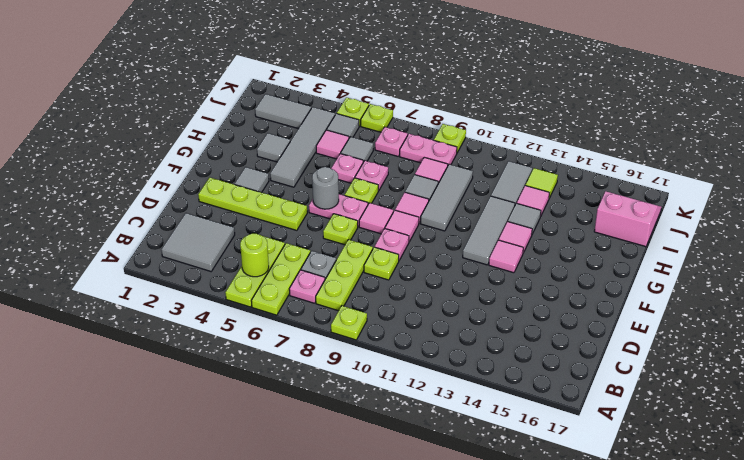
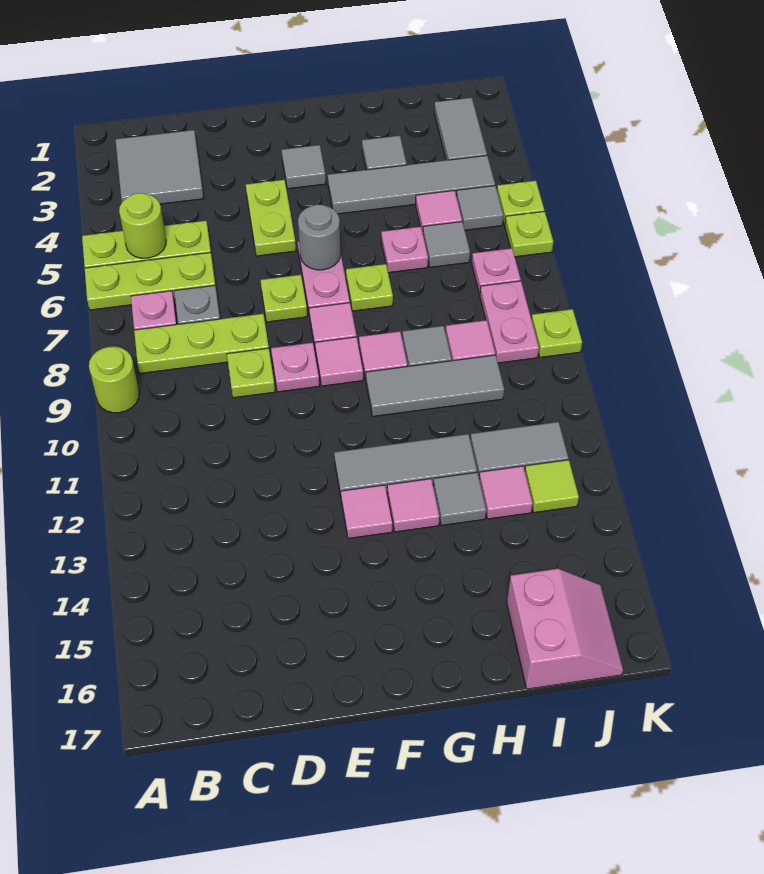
lime plate A9 level 1 -> lime round brick A9 level 1
lime plate E2:E5 level 1 -> lime plate E4:E5 level 1
pink plate H7 level 1 -> none

